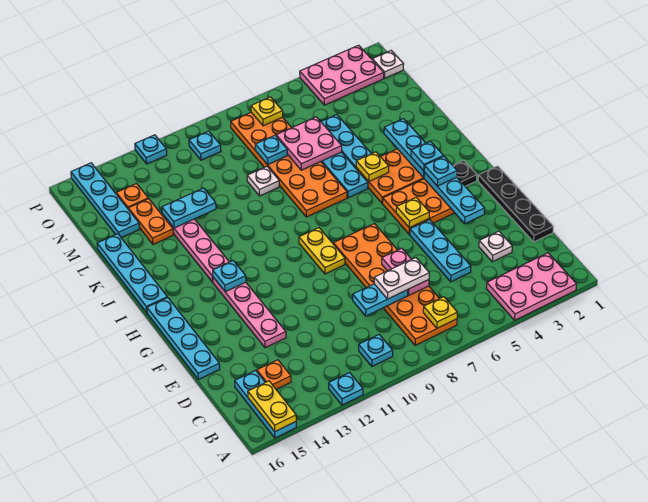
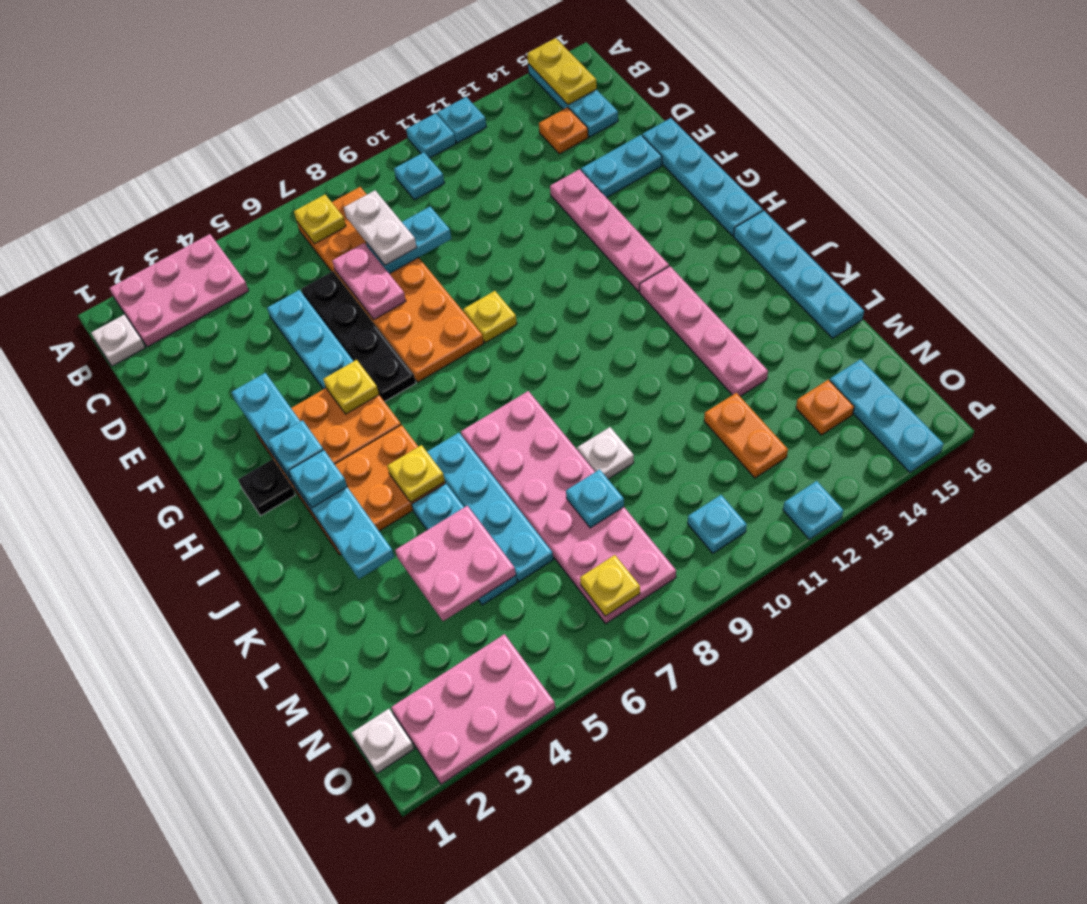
black plate D1:G1 level 1 -> black plate D6:G6 level 1
white plate D3 level 1 -> white plate B1 level 1
white plate D7:D8 level 3 -> white plate C8:D8 level 3
yellow plate G9:H9 level 1 -> yellow plate G9 level 1
cyan plate H13 level 2 -> cyan plate A11 level 1
orange plate J7:O8 level 1 -> pink plate J7:O8 level 1
pink plate L6:M7 level 2 -> pink plate L4:M5 level 2
cyan plate L12:L13 level 2 -> cyan plate E14:E15 level 1
orange plate L14:M14 level 1 -> orange plate M12:N12 level 1
cyan plate M15:P15 level 1 -> cyan plate N15:P15 level 1

